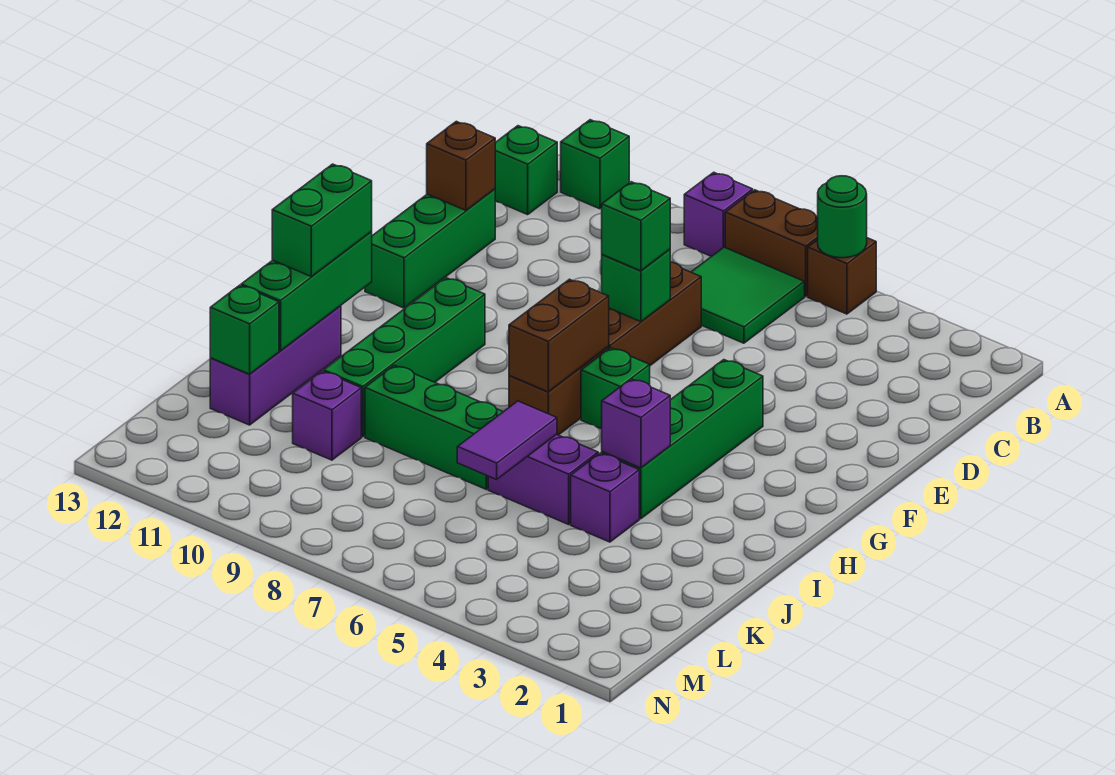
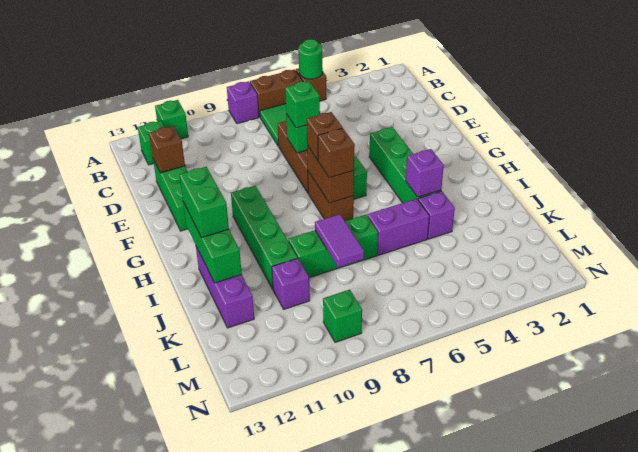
none -> brown brick G7 level 3
none -> brown brick H7 level 3
purple tile J6:K6 level 2 -> purple tile J8:K8 level 2
green brick K12 level 2 -> green brick M9 level 1

